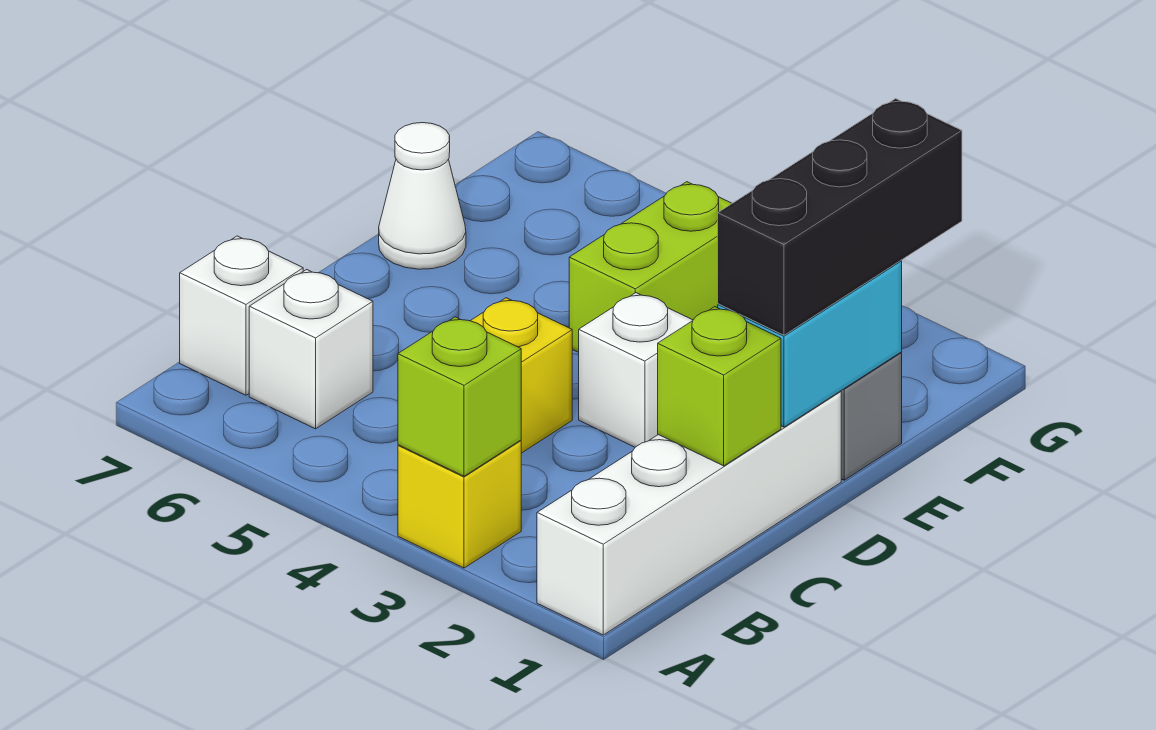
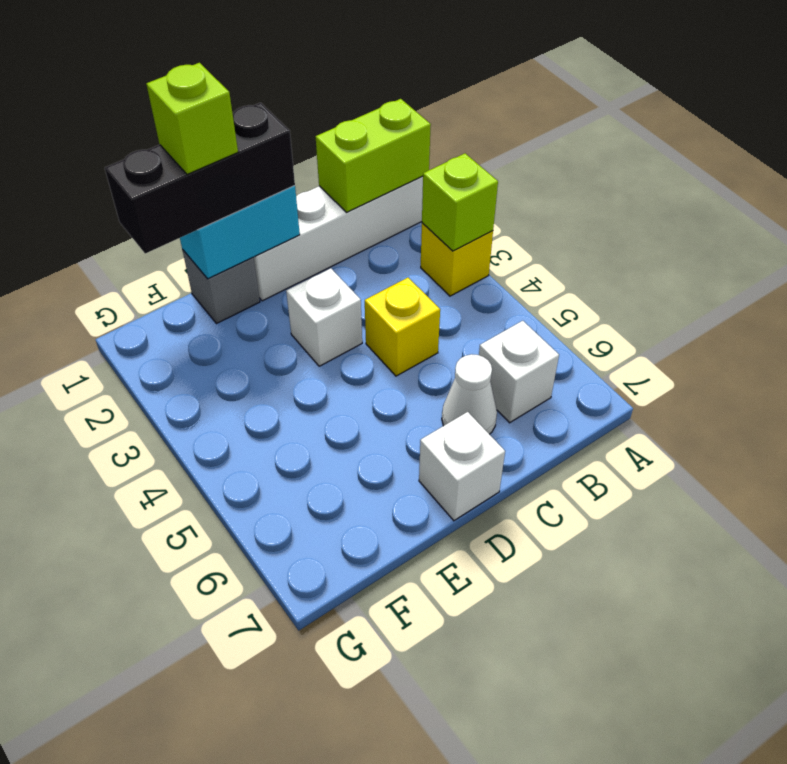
white brick B7 level 1 -> white brick D7 level 1
lime brick C1 level 2 -> lime brick E1 level 4
lime brick E4:F4 level 1 -> lime brick A1:B1 level 2
white cone E7 level 1 -> white cone C6 level 1

